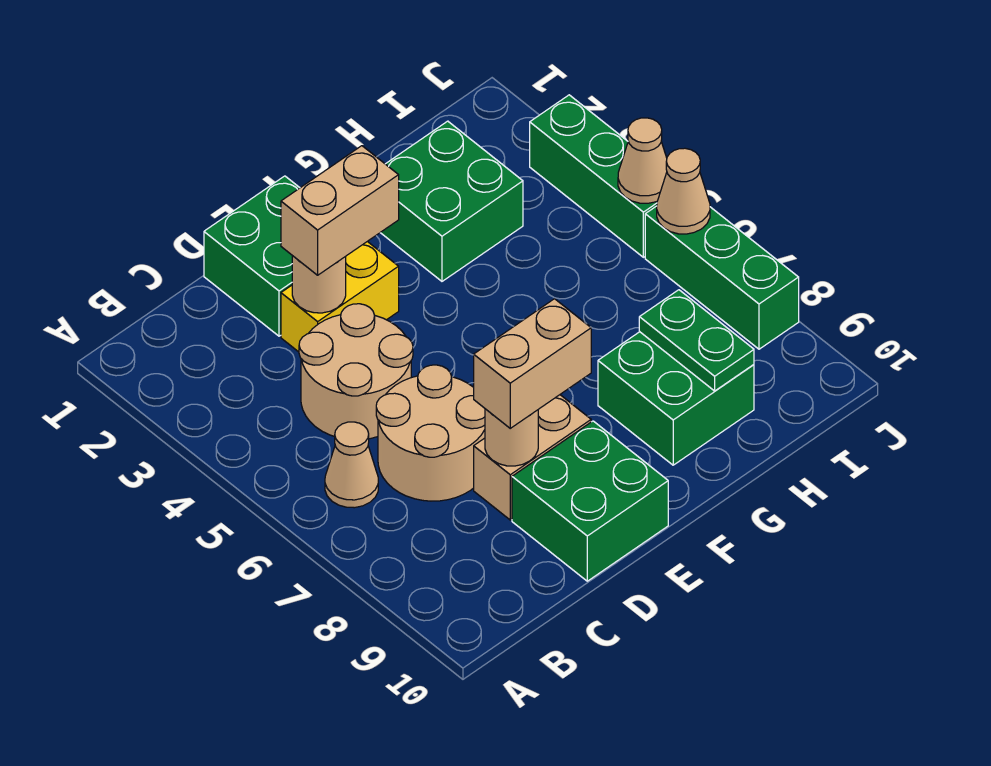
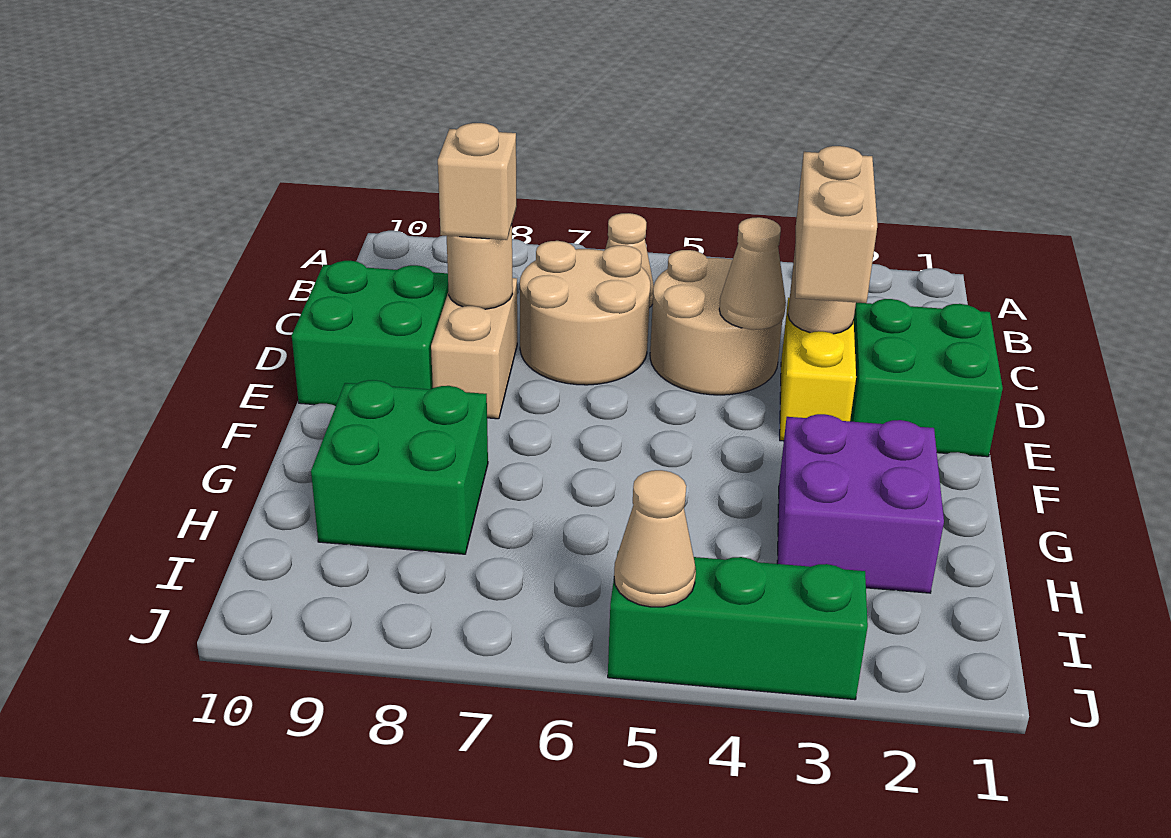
tan brick D8:E8 level 3 -> tan brick D8 level 3
green brick G2:H3 level 1 -> purple brick G2:H3 level 1
green plate H8:H9 level 2 -> none
green brick J6:J8 level 1 -> none
tan cone J6 level 2 -> tan cone D4 level 2

